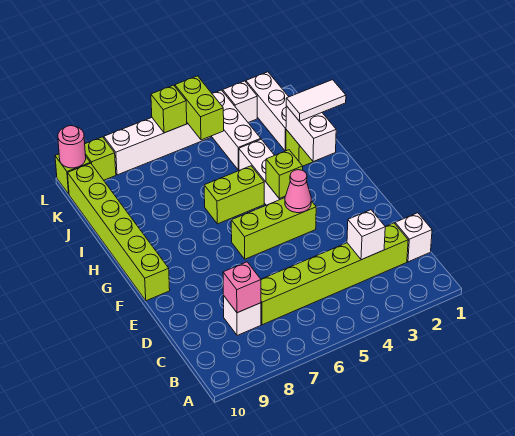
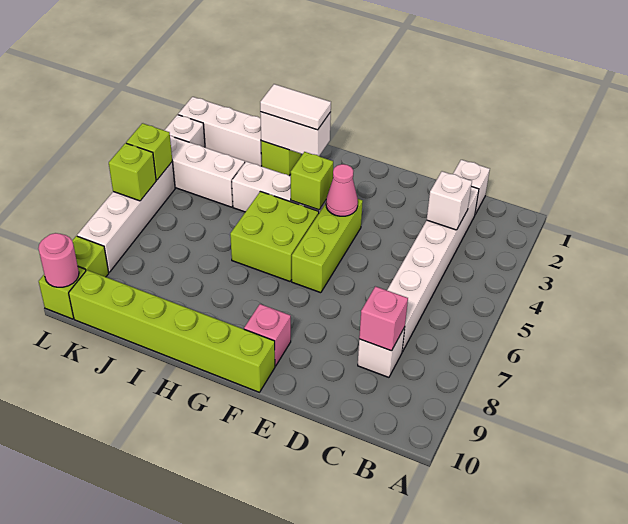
lime brick C2:C7 level 1 -> white brick C2:C7 level 1
none -> pink brick F9 level 1
lime brick H5:H6 level 1 -> lime brick G5:H6 level 1
white tile I1:I2 level 3 -> white tile H2:I2 level 3
lime brick K5:L5 level 2 -> lime brick L5 level 2

